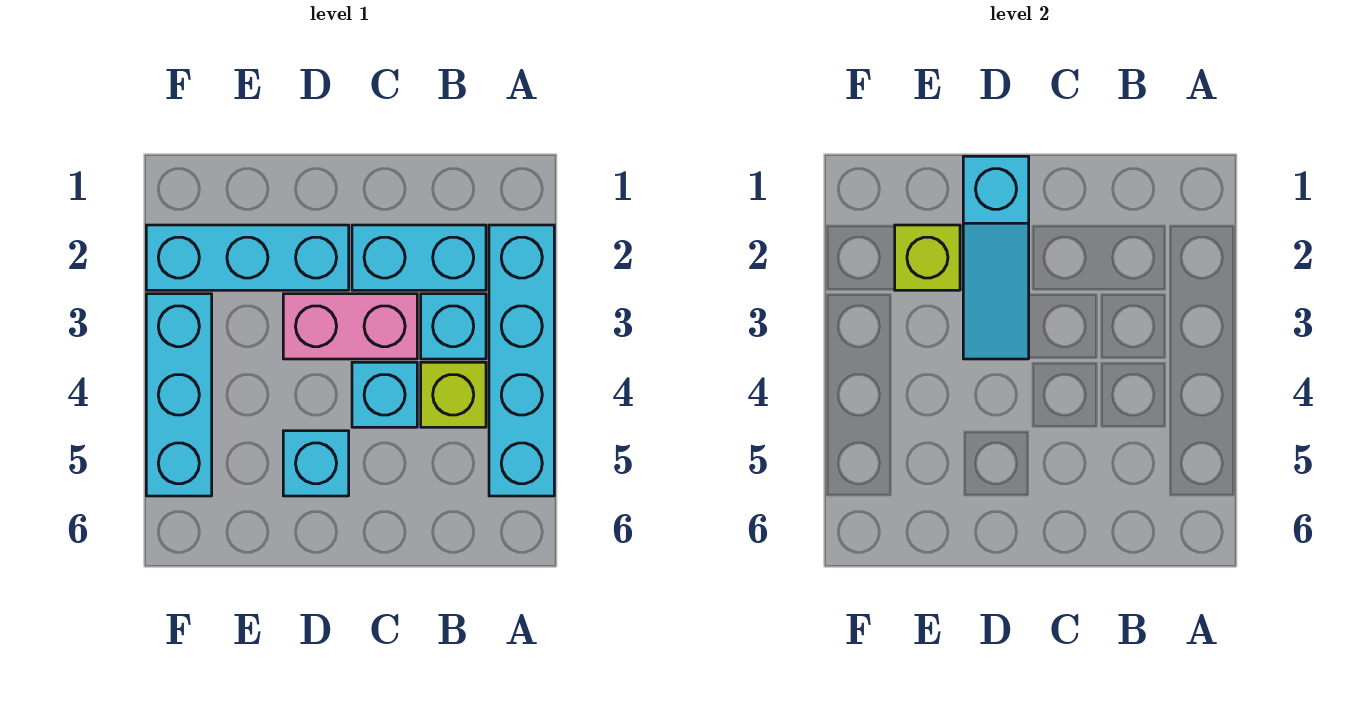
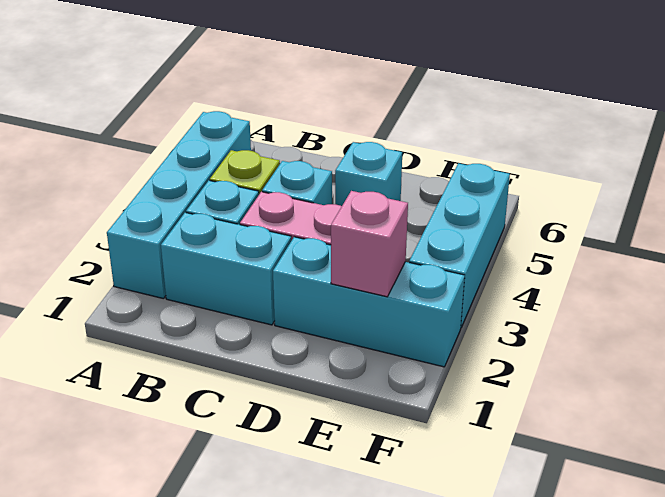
cyan slope D1:D3 level 2 top 1 -> none
lime brick E2 level 2 -> pink brick E2 level 2

